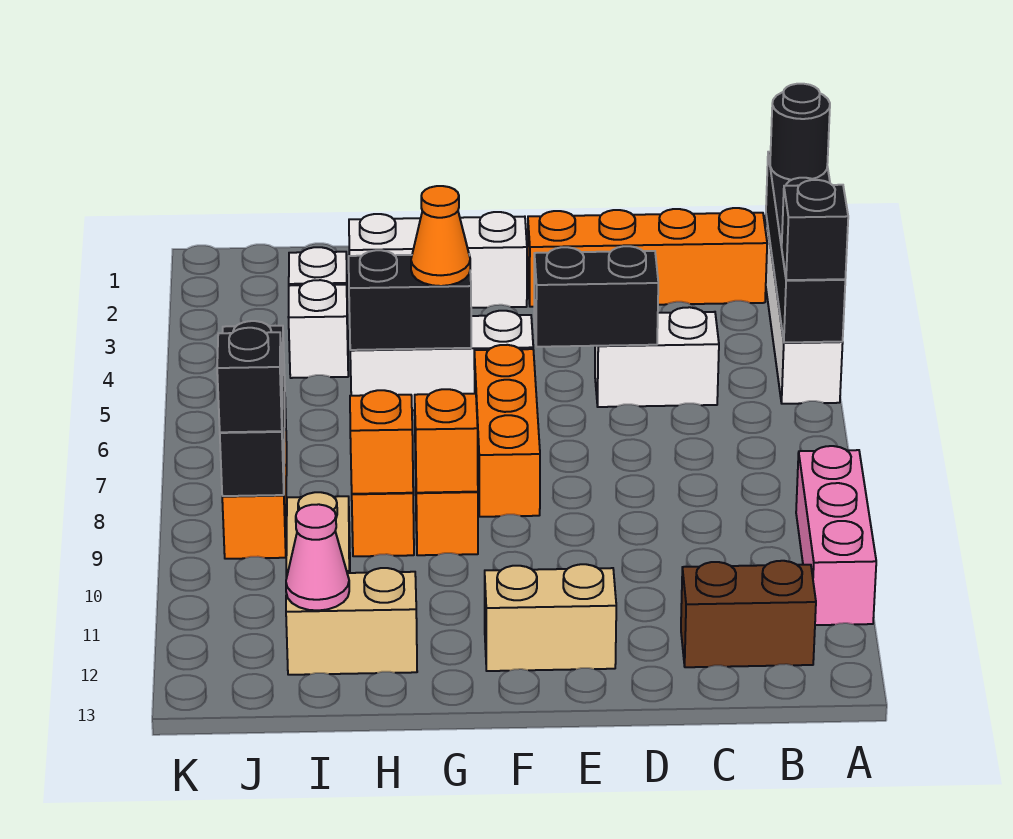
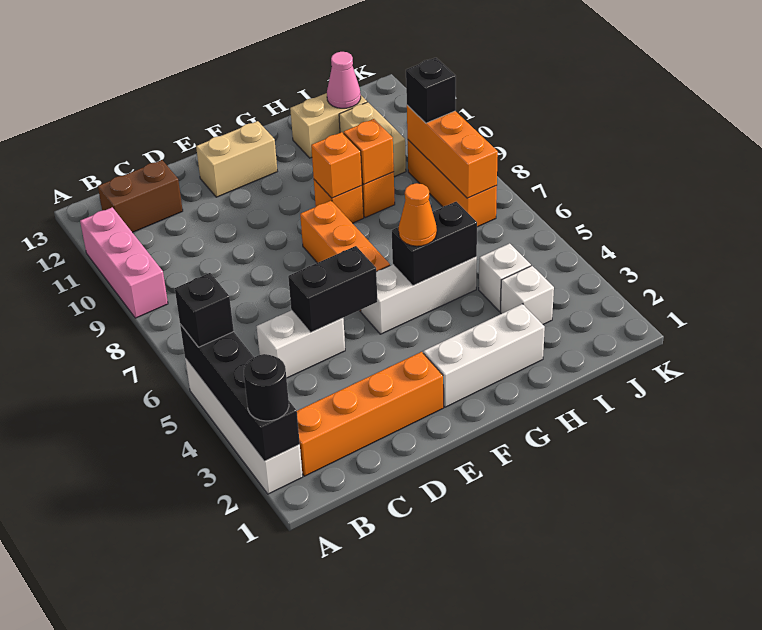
black brick J7:J9 level 2 -> orange brick J7:J9 level 2

